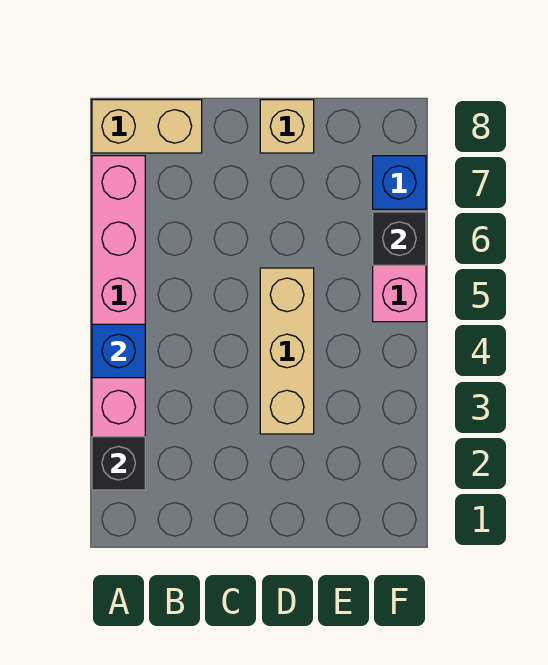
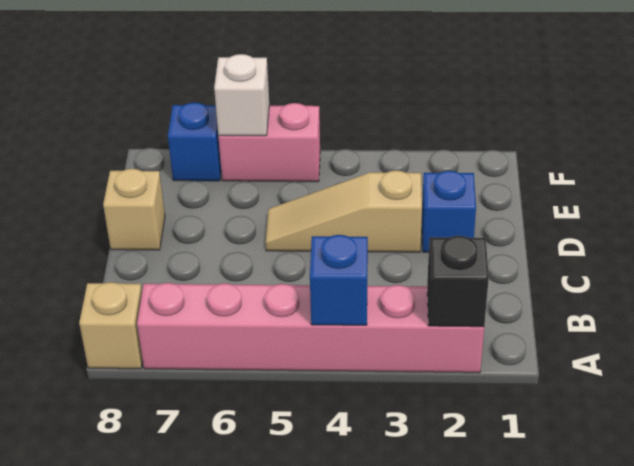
tan brick A8:B8 level 1 -> tan brick A8 level 1
none -> blue brick D2 level 1
tan brick D3:D5 level 1 -> tan slope D3:D5 level 1 top 3
black brick F6 level 2 -> white brick F6 level 2

